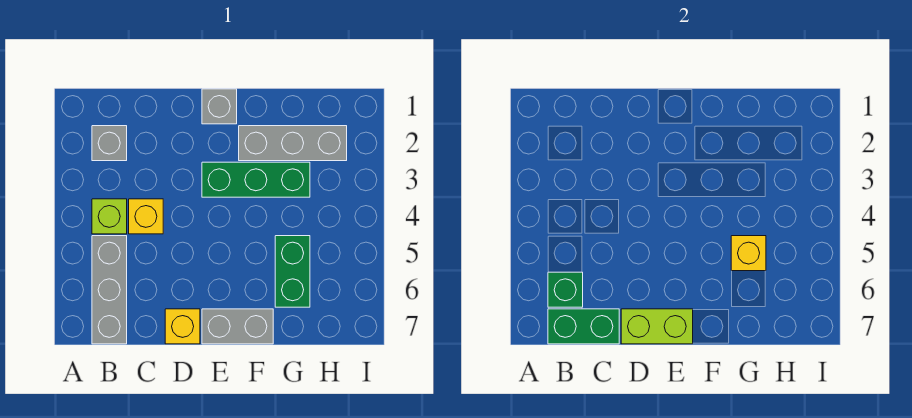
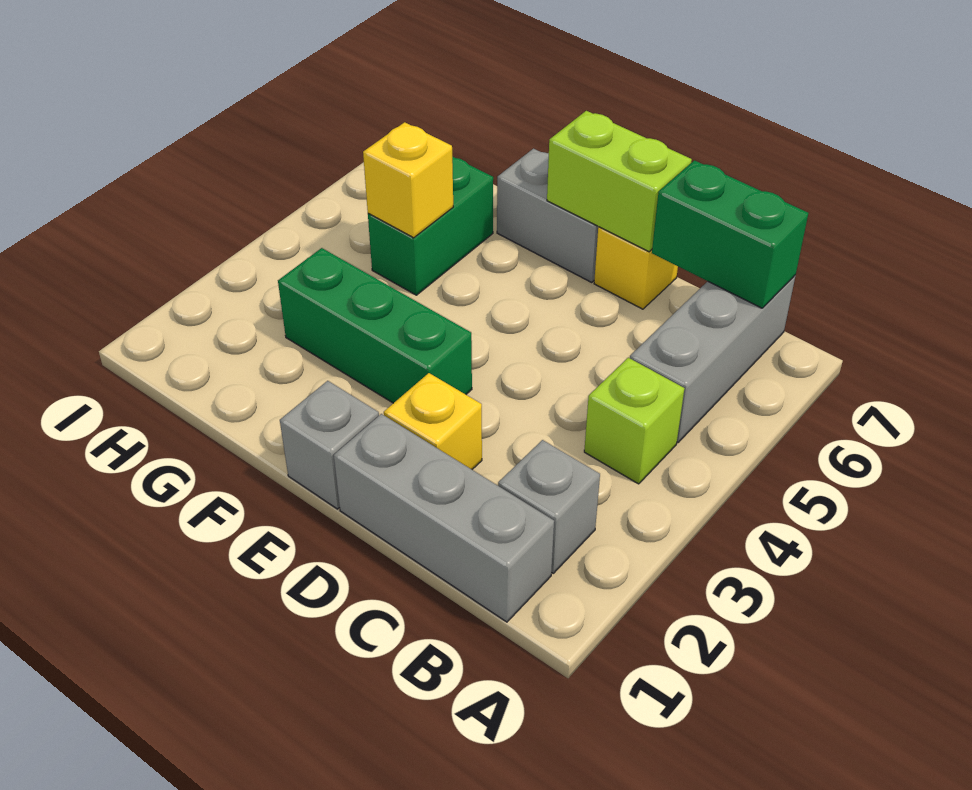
green brick B6 level 2 -> none
yellow brick C4 level 1 -> yellow brick D2 level 1
grey brick F2:H2 level 1 -> grey brick B1:D1 level 1

